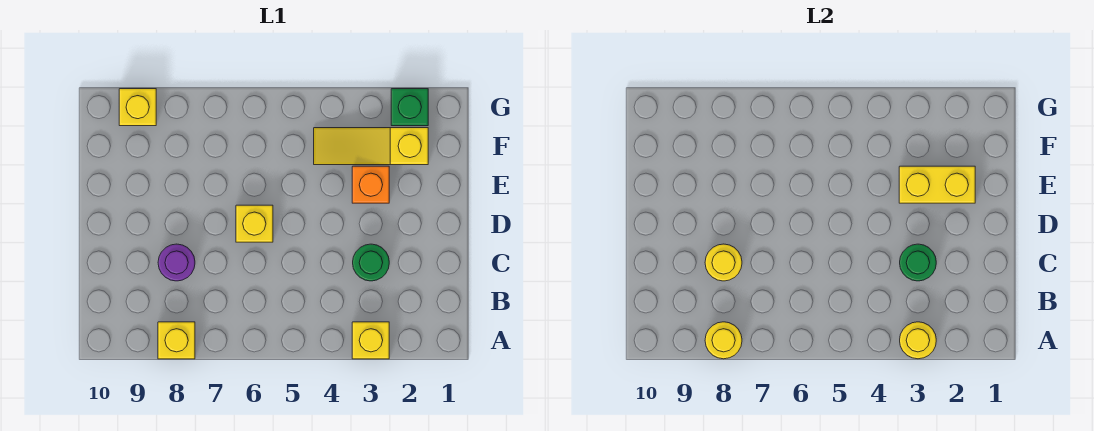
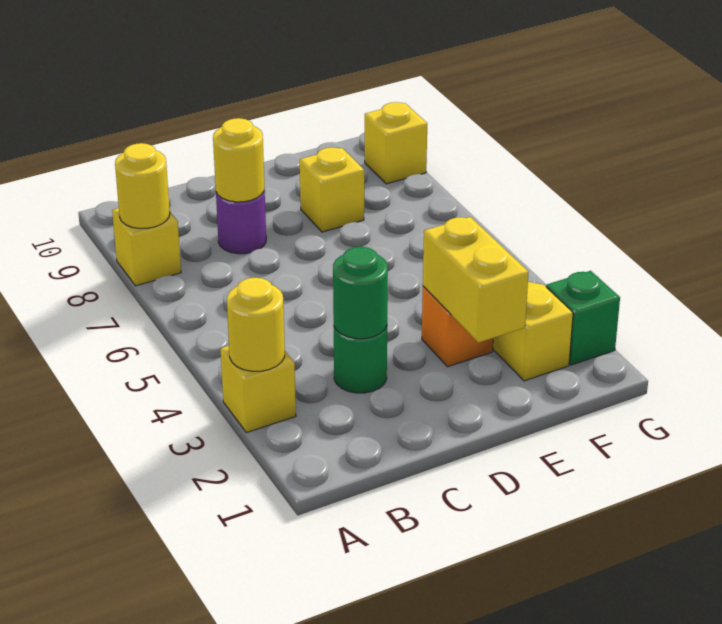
yellow brick D6 level 1 -> yellow brick E8 level 1

